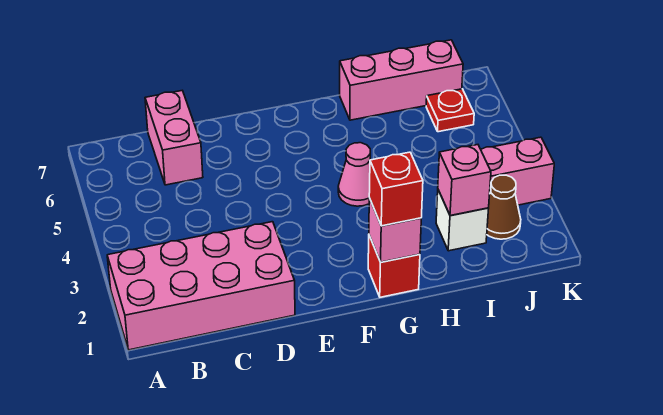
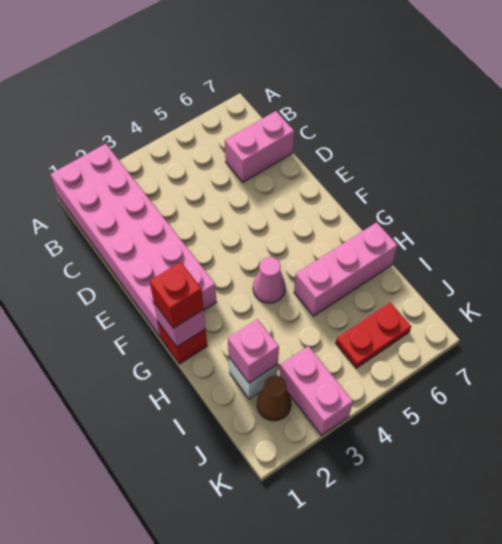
pink brick A1:D2 level 1 -> pink brick A1:F2 level 1
pink brick H7:J7 level 1 -> pink brick H5:H7 level 1
red plate J6 level 1 -> red plate J5:J6 level 1

